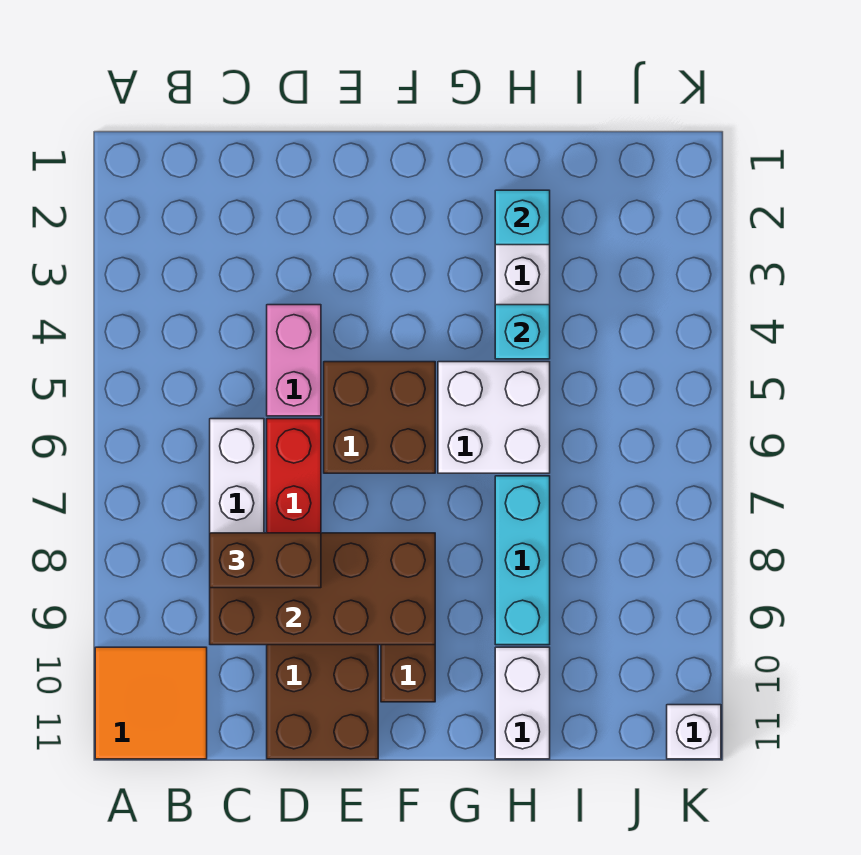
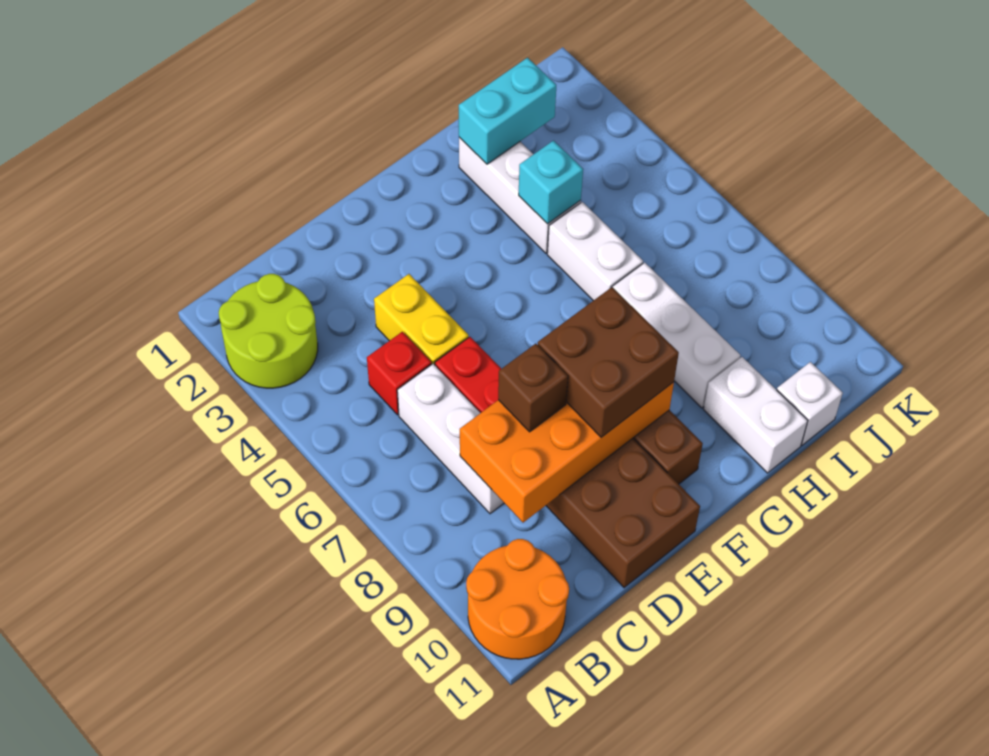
none -> lime round brick A2:B3 level 1
orange tile A10:B11 level 1 -> orange round brick A10:B11 level 1
none -> red brick C5 level 1
brown brick C8:F9 level 2 -> orange brick C8:F9 level 2
brown brick C8:D8 level 3 -> brown brick D8 level 3
pink brick D4:D5 level 1 -> yellow brick D4:D5 level 1
brown brick E5:F6 level 1 -> brown brick E8:F9 level 3
white brick G5:H6 level 1 -> white brick H5:H6 level 1
cyan brick H2 level 2 -> cyan brick H2:I2 level 2
cyan brick H7:H9 level 1 -> white brick H7:H9 level 1
white brick K11 level 1 -> white brick I11 level 1

